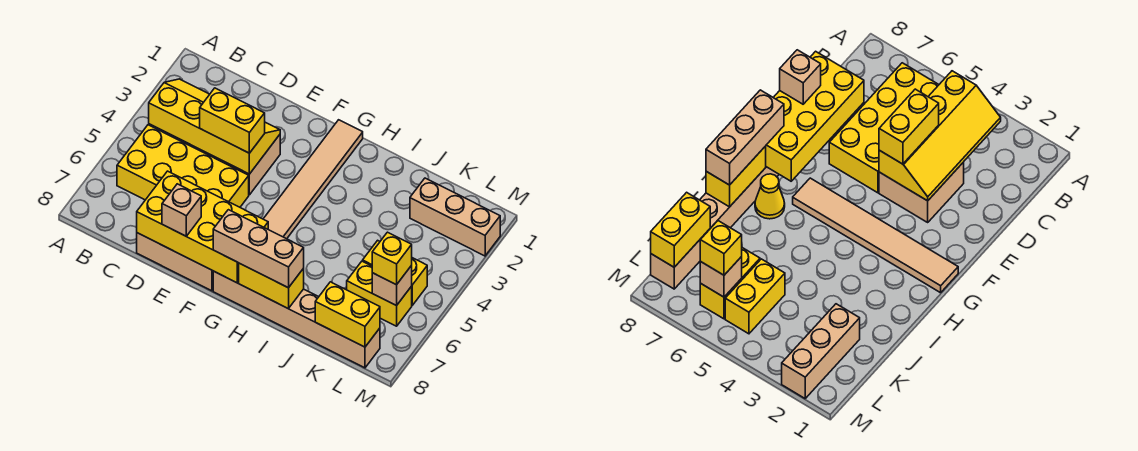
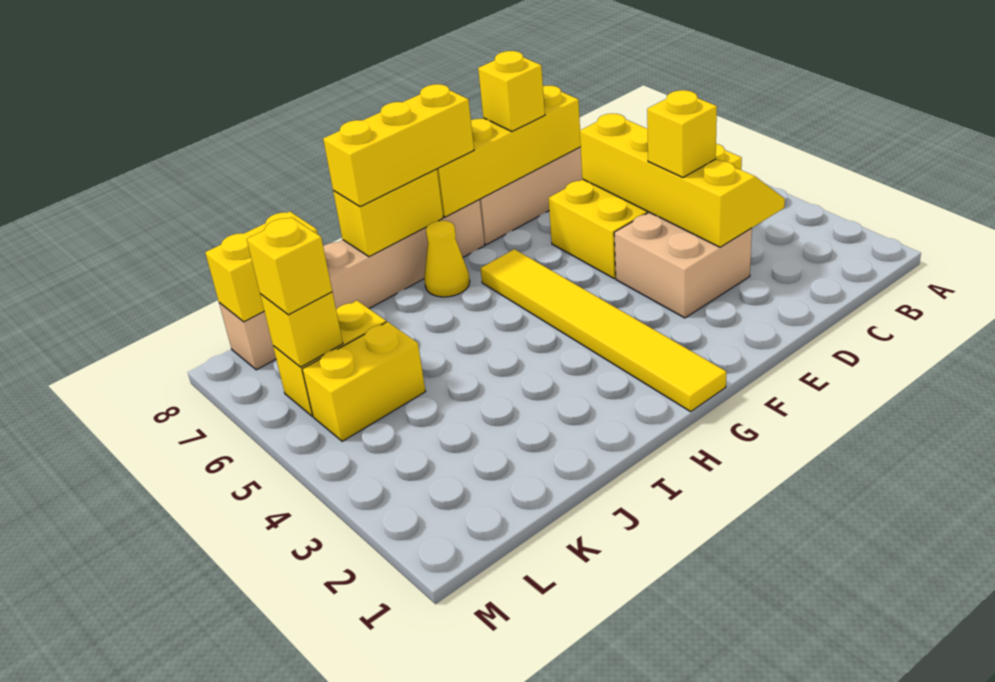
yellow slope B3:E4 level 2 top 4 -> yellow slope C3:D6 level 2 top D
yellow brick D4:E4 level 3 -> yellow brick D4 level 3
yellow brick D7:G8 level 2 -> yellow brick D8:G8 level 2
tan brick E8 level 3 -> yellow brick E8 level 3
tan tile G1:G6 level 1 -> yellow tile G1:G6 level 1
tan brick G8:I8 level 3 -> yellow brick G8:I8 level 3
tan brick K2:M2 level 1 -> none
tan brick L6 level 2 -> yellow brick L6 level 2

